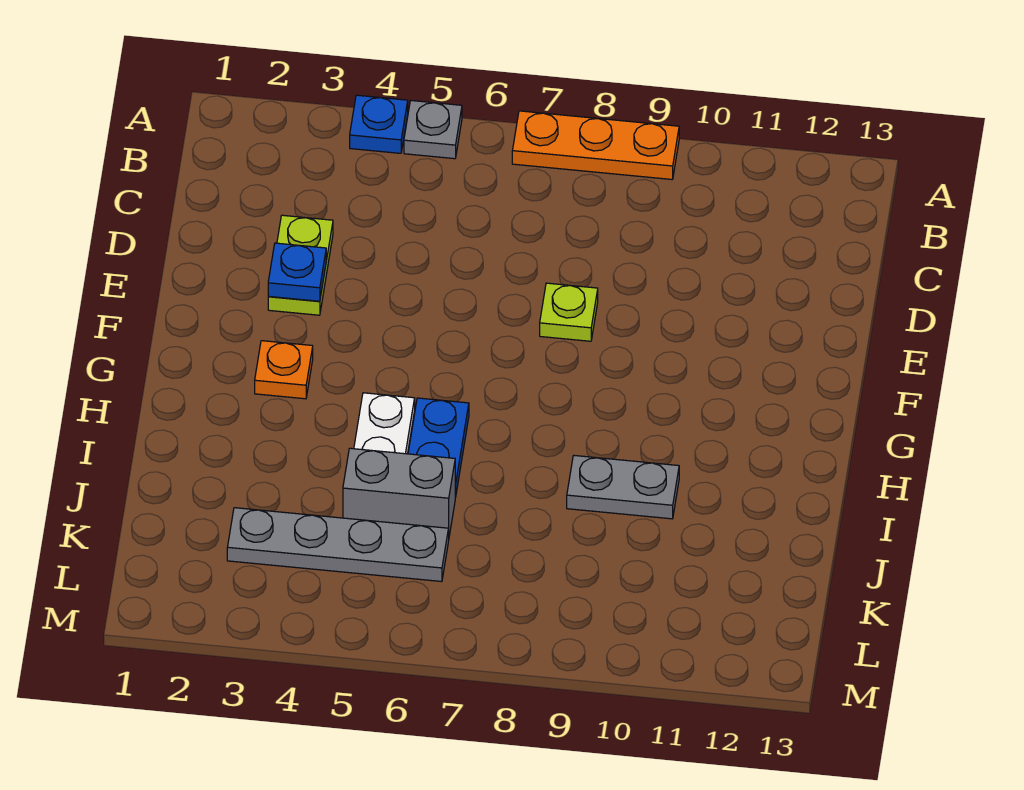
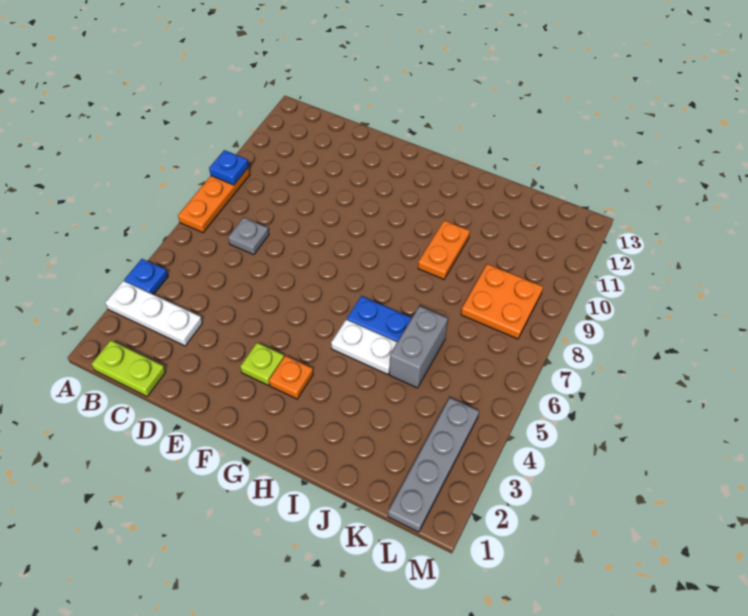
none -> white plate A3:C3 level 1
grey plate A5 level 1 -> grey plate C7 level 1
lime plate D3:E3 level 1 -> lime plate B1:C1 level 1
blue plate E3 level 2 -> blue plate A9 level 2
lime plate E8 level 1 -> lime plate F3 level 1
grey plate I9:I10 level 1 -> orange plate I9:I10 level 1
grey plate K3:K6 level 1 -> grey plate L1:L4 level 1
none -> orange plate K8:L9 level 1

